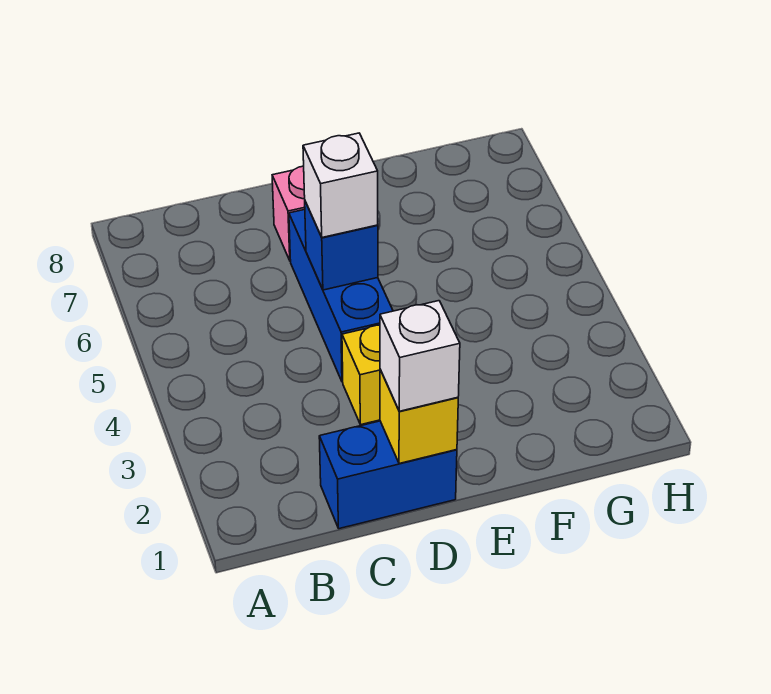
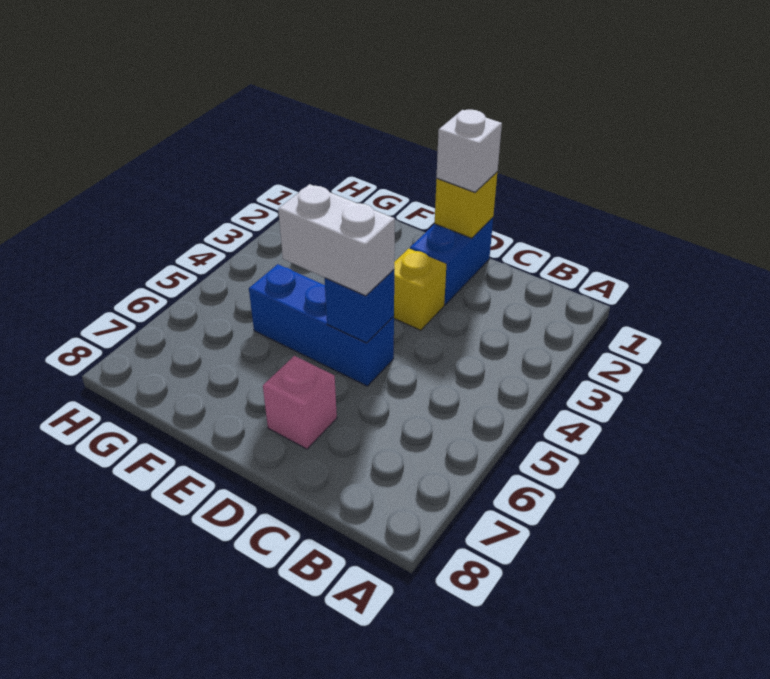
blue brick C1:D1 level 1 -> blue brick D1:D2 level 1
blue brick D4:D6 level 1 -> blue brick D5:F5 level 1
white brick D5 level 3 -> white brick D5:E5 level 3

